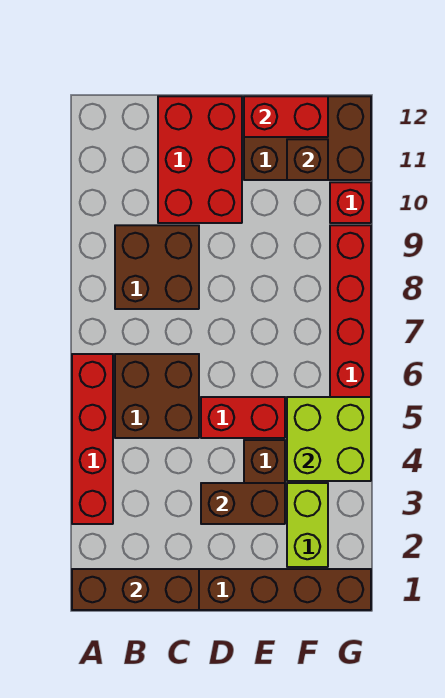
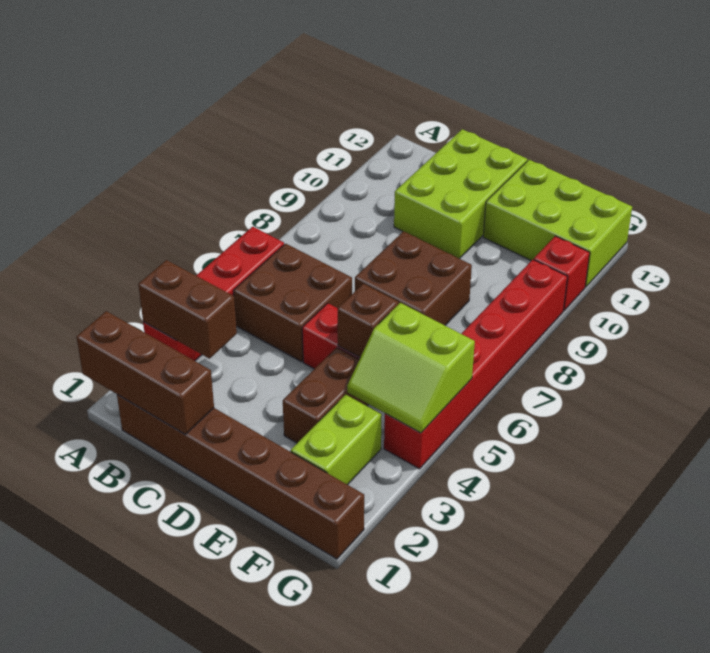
brown brick B8:C9 level 1 -> brown brick D7:E8 level 1
red brick C10:D12 level 1 -> lime brick C10:D12 level 1
brown brick D3:E3 level 2 -> brown brick A3:B3 level 2
brown brick E11:G12 level 1 -> lime brick E11:G12 level 1
red brick E12:F12 level 2 -> none
lime brick F4:G5 level 2 -> lime slope F4:G5 level 2 top 5
brown brick F11 level 2 -> brown brick E5 level 2

